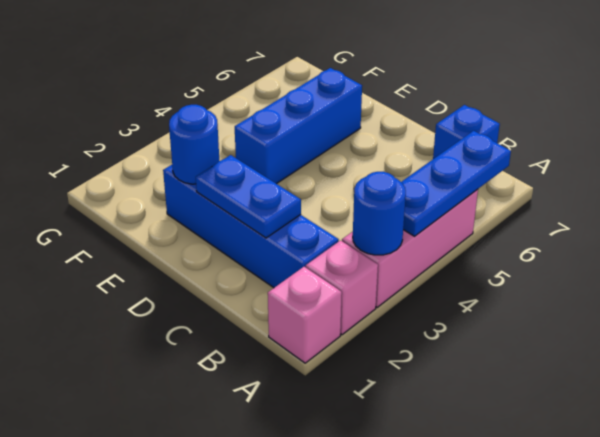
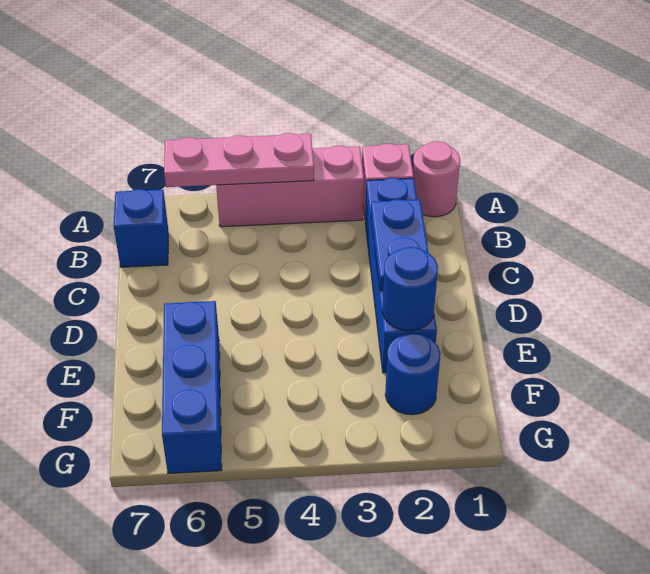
pink brick A1 level 1 -> pink round brick A1 level 1
blue round brick A3 level 2 -> blue round brick F2 level 1
blue plate A4:A6 level 2 -> pink plate A4:A6 level 2
blue brick E4:E6 level 1 -> blue brick E6:G6 level 1

